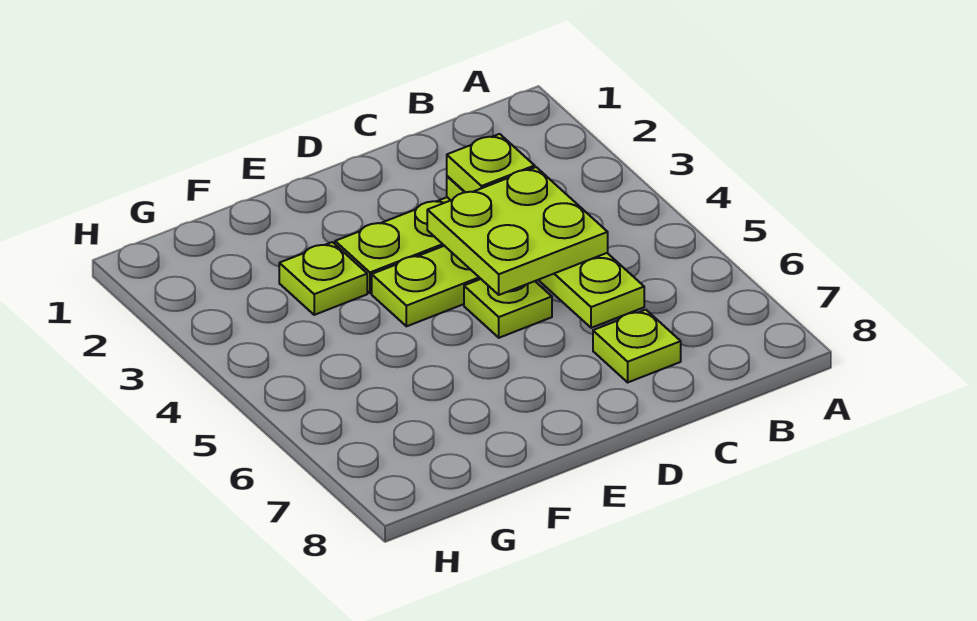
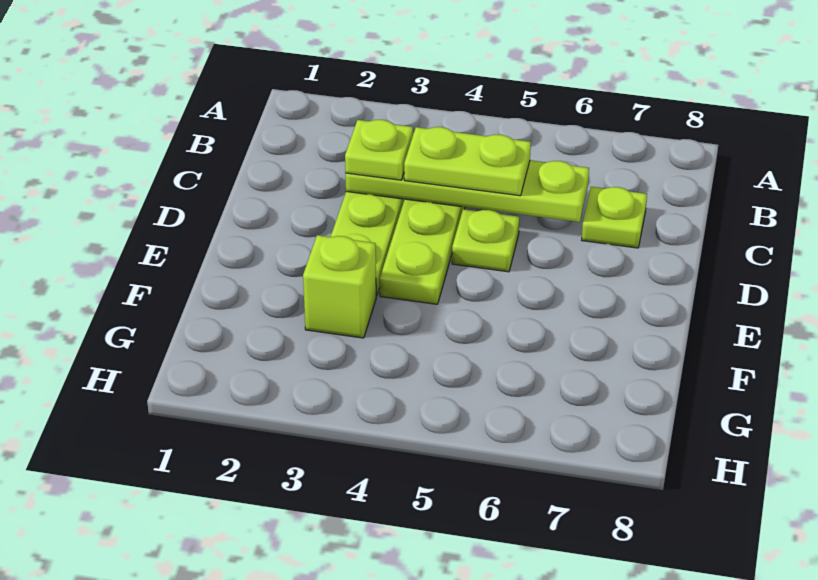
lime plate C4:D5 level 3 -> lime plate C4:C5 level 3
lime plate F3 level 1 -> lime brick F3 level 1

